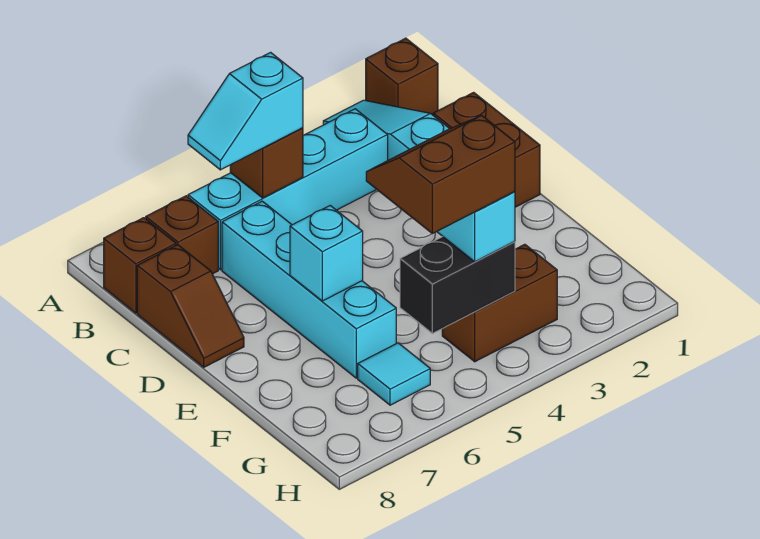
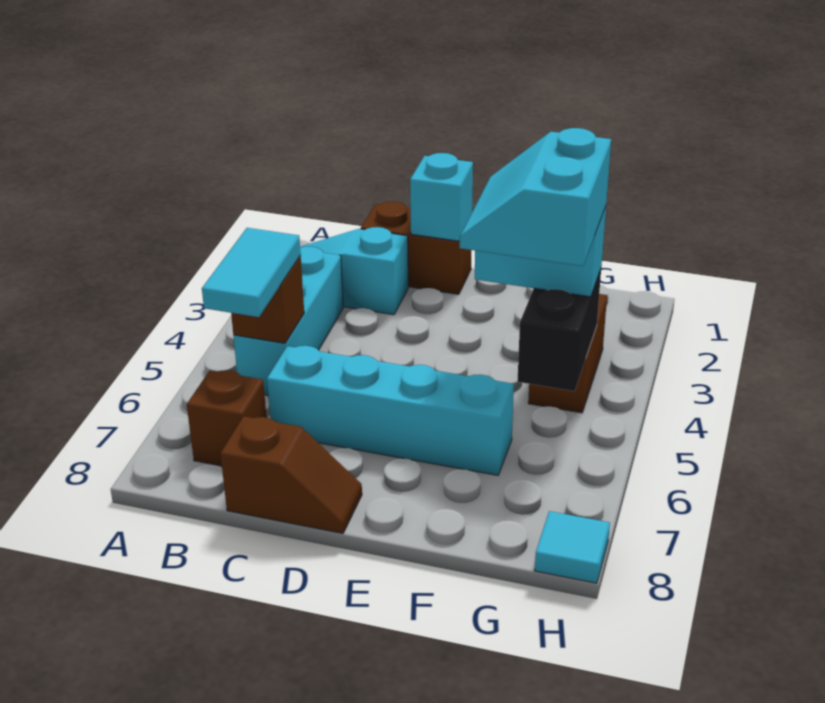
brown brick A1 level 1 -> none
cyan brick B3:B6 level 1 -> cyan brick B3:B5 level 1
cyan slope B5:B6 level 3 top 5 -> cyan tile B5:B6 level 3
brown brick B8 level 1 -> none
cyan brick E6 level 2 -> cyan brick D1 level 2
brown slope F4:G5 level 4 top G -> cyan slope F4:G5 level 4 top G
cyan tile G6 level 1 -> cyan tile H8 level 1

